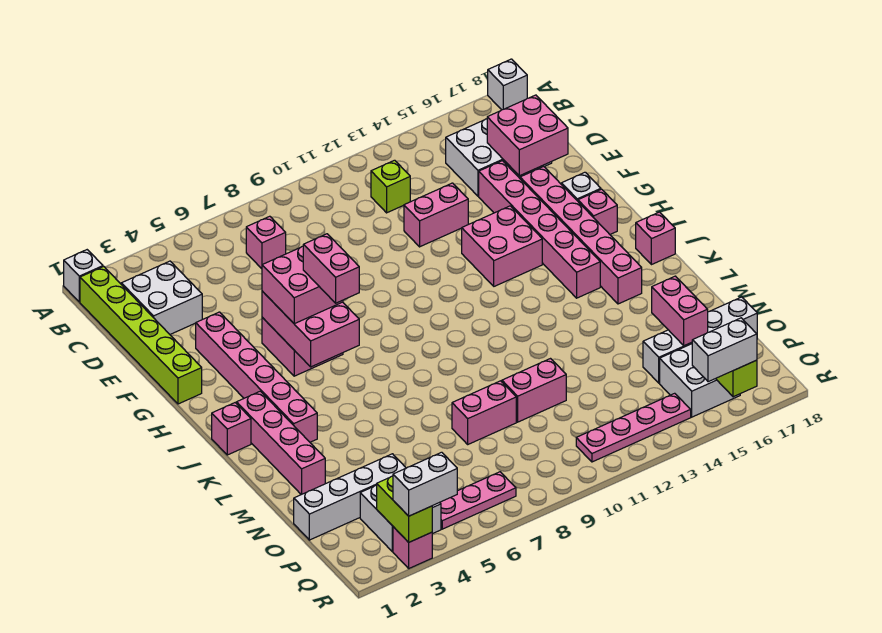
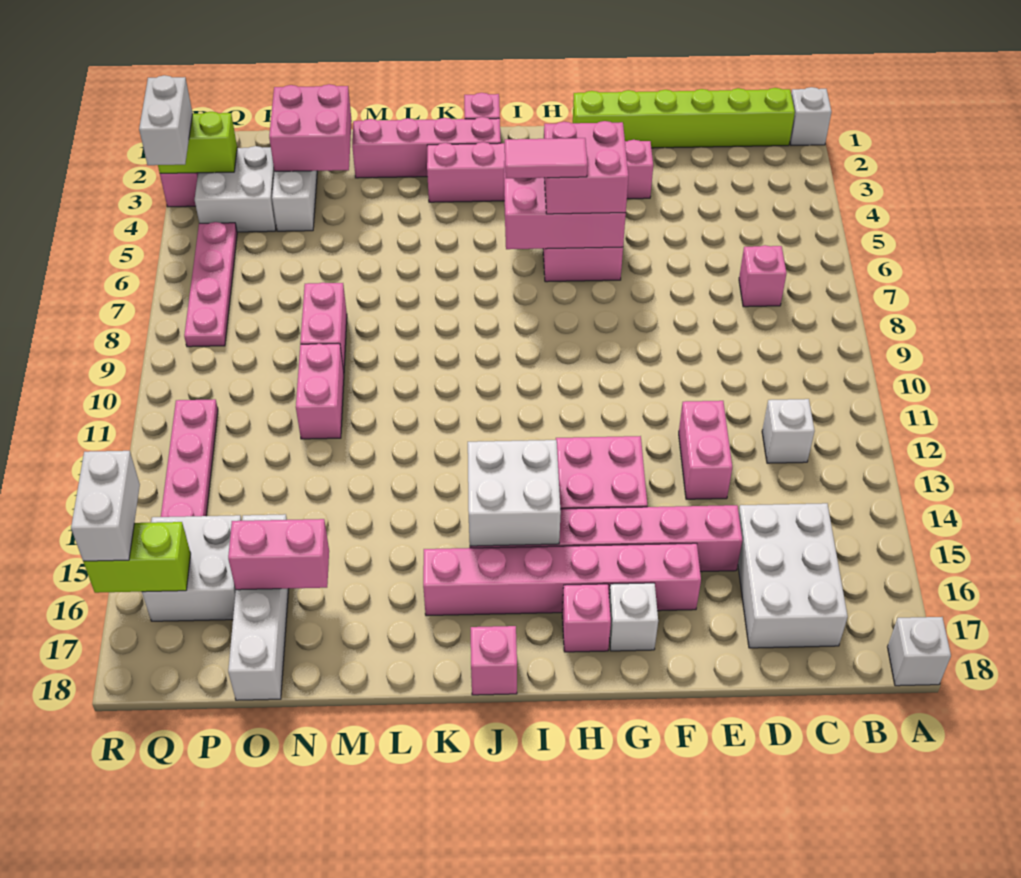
white brick C2:D3 level 1 -> white brick I14:J15 level 2
lime brick C12 level 1 -> white brick C12 level 1
pink brick D16:E17 level 2 -> pink brick N2:O3 level 2
pink brick H6:I6 level 4 -> pink tile H6:I6 level 4
pink plate Q5:Q7 level 1 -> pink plate Q5:Q8 level 1

